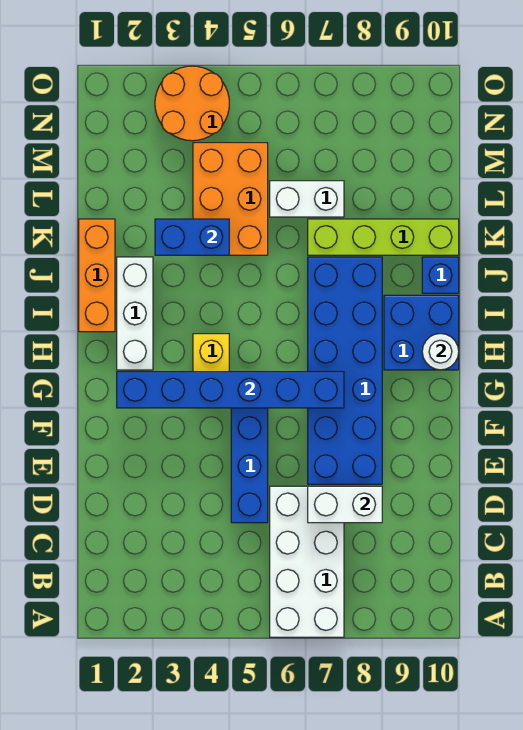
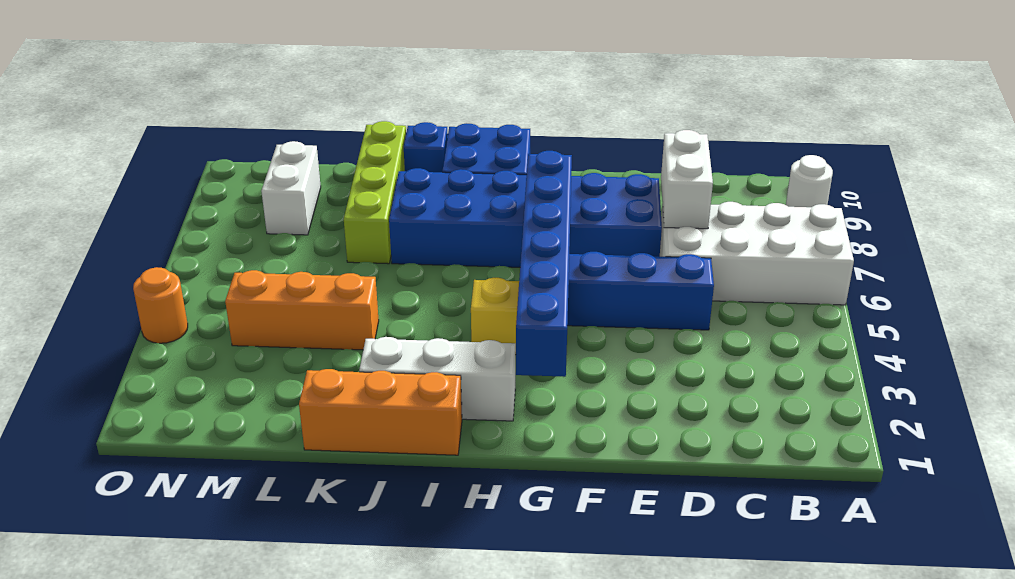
white round brick H10 level 2 -> white round brick A9 level 1
blue brick K3:K4 level 2 -> none
orange brick K4:M5 level 1 -> orange brick K4:M4 level 1
white brick L6:L7 level 1 -> white brick M8:M9 level 1
orange round brick N3:O4 level 1 -> orange round brick O4 level 1

